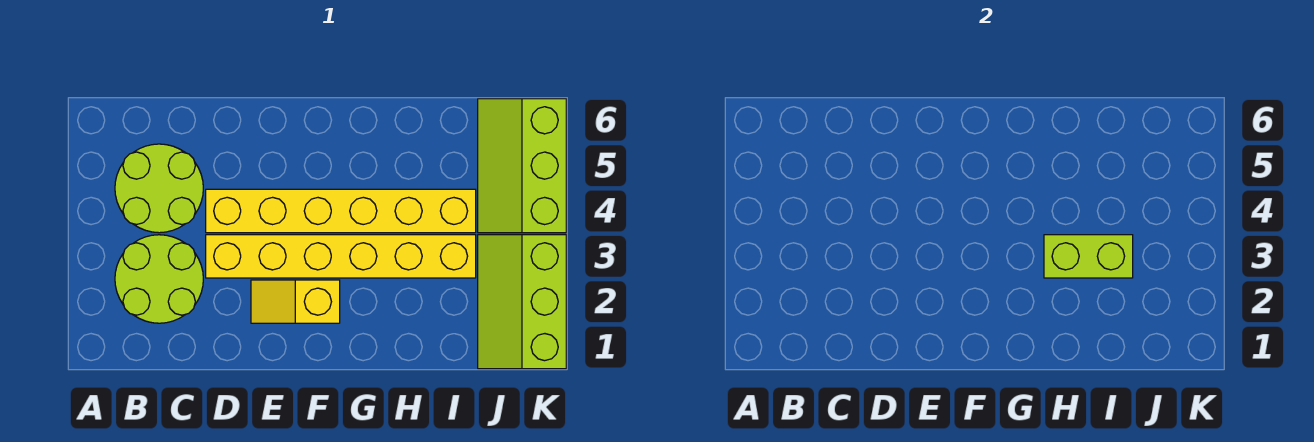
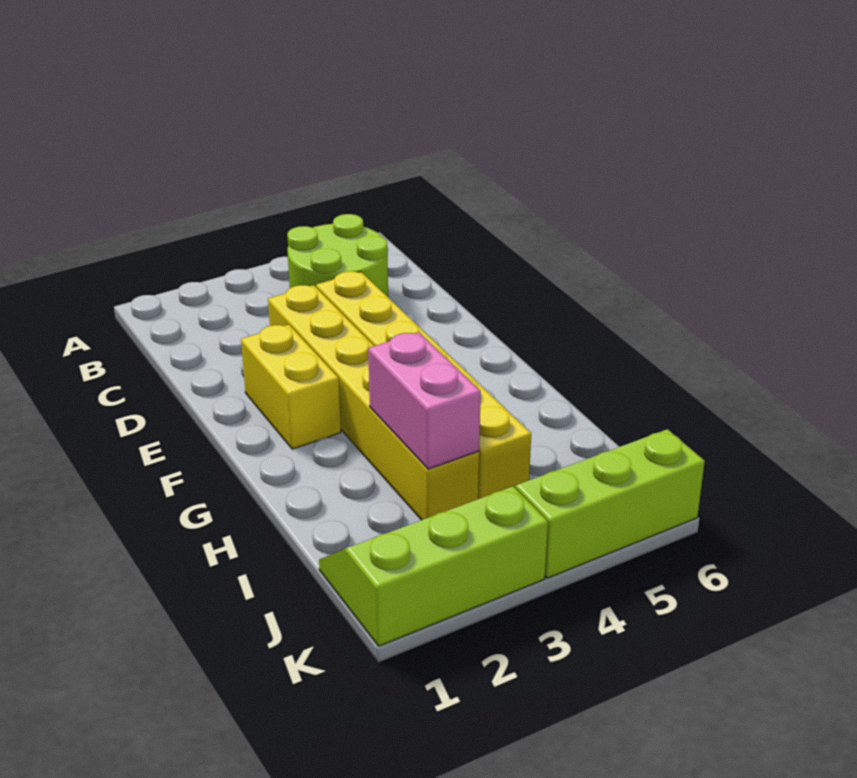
lime round brick B2:C3 level 1 -> none
yellow slope E2:F2 level 1 top F -> yellow brick E2:F2 level 1
lime brick H3:I3 level 2 -> pink brick H3:I3 level 2

